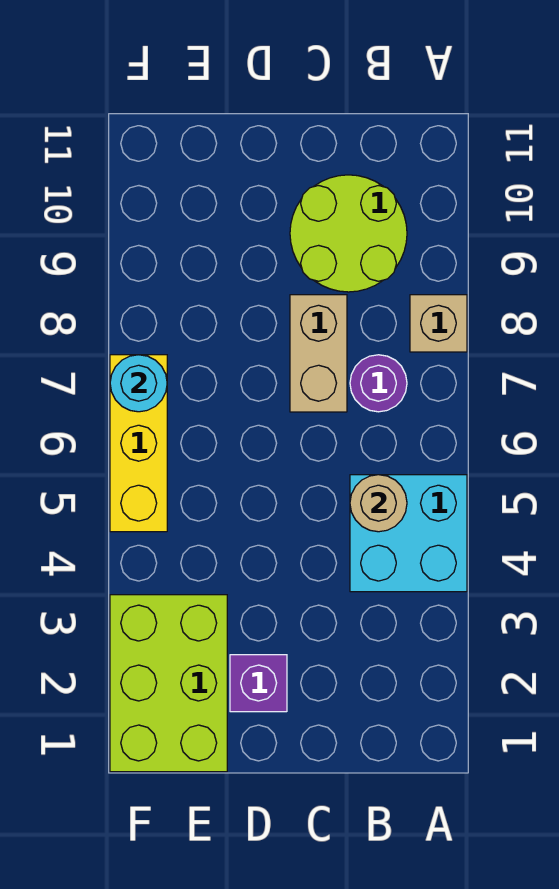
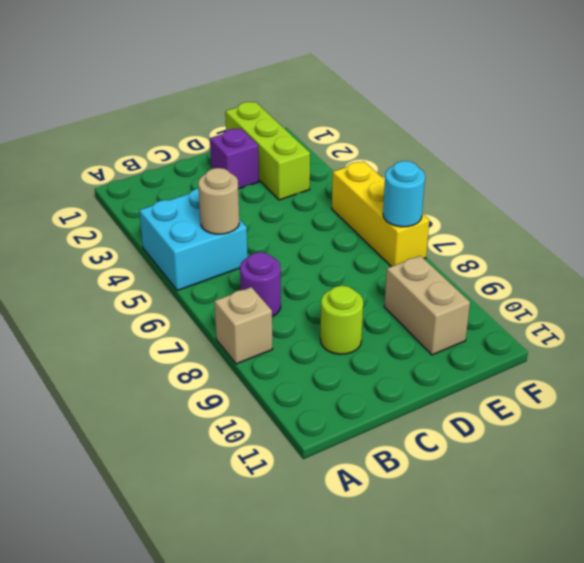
lime round brick B9:C10 level 1 -> lime round brick C9 level 1
tan brick C7:C8 level 1 -> tan brick E9:E10 level 1
lime brick E1:F3 level 1 -> lime brick E1:E3 level 1

